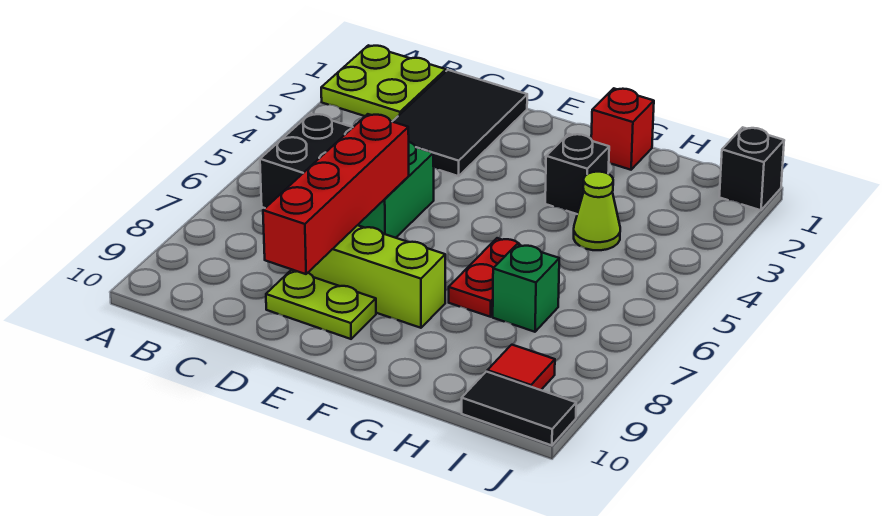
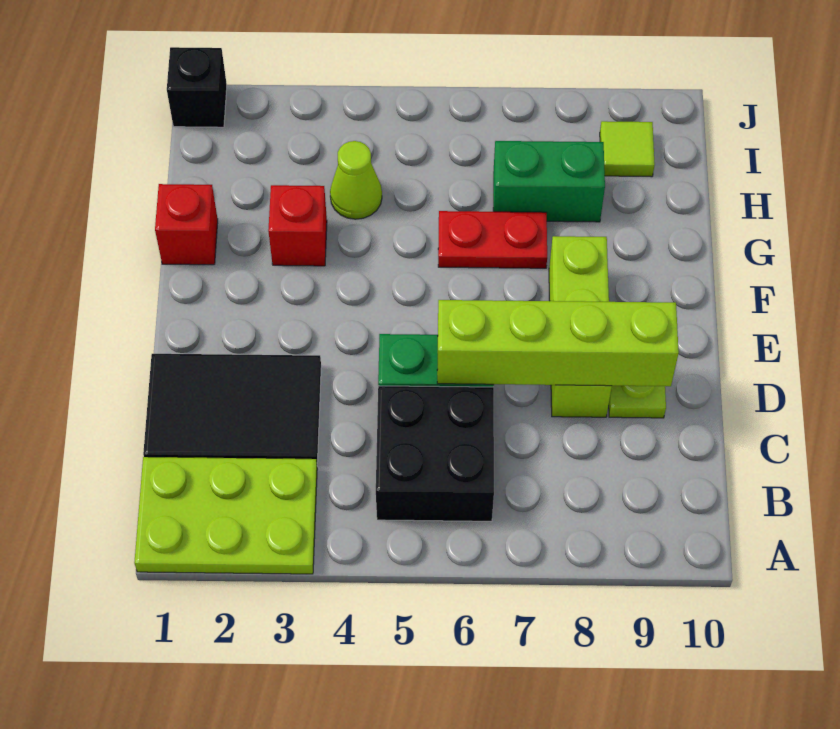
lime plate A1:B2 level 1 -> lime plate A1:B3 level 1
red brick D6:D9 level 2 -> lime brick D6:D9 level 2
black brick G3 level 1 -> red brick G3 level 1
green brick H7 level 1 -> green brick H7:H8 level 1
red tile I9 level 1 -> lime tile I9 level 1
black tile I10:J10 level 1 -> none

